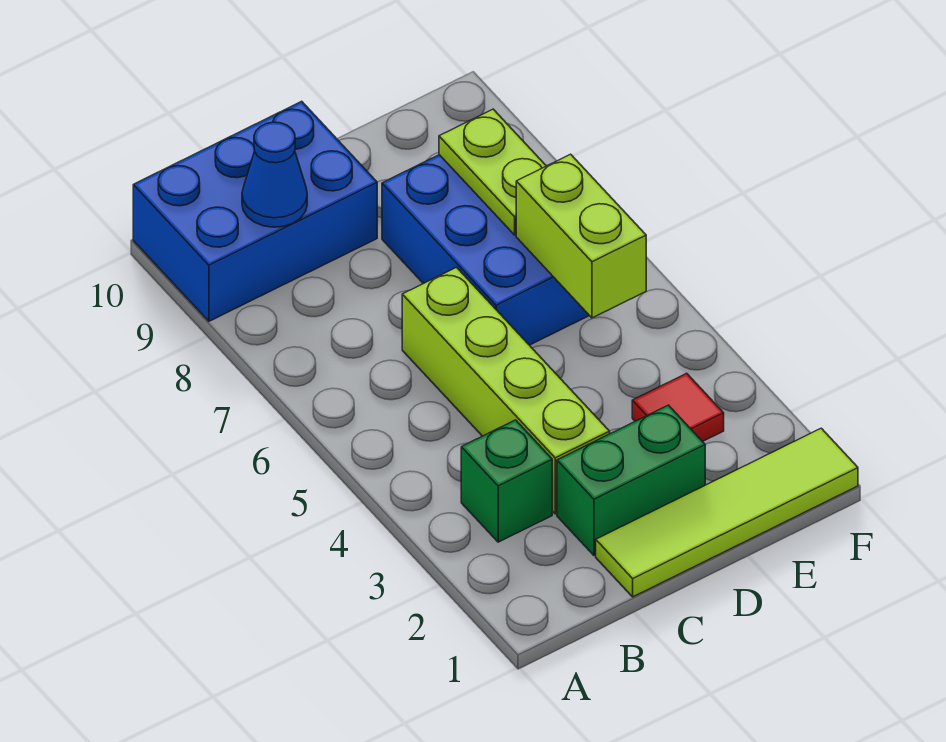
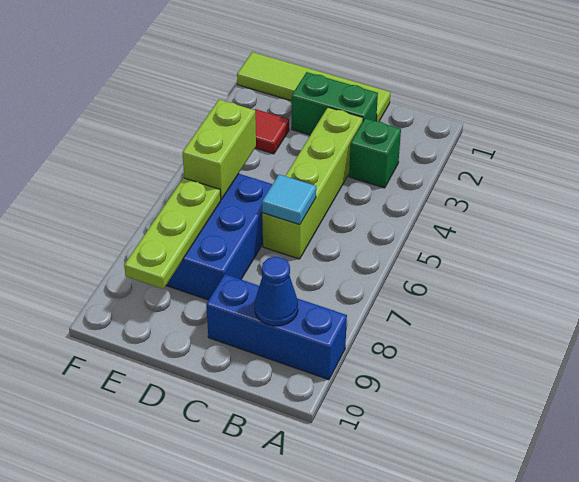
blue brick A9:C10 level 1 -> blue brick A9:C9 level 1
none -> cyan tile C6 level 2
lime plate E7:E8 level 2 -> lime plate E7:E9 level 2

